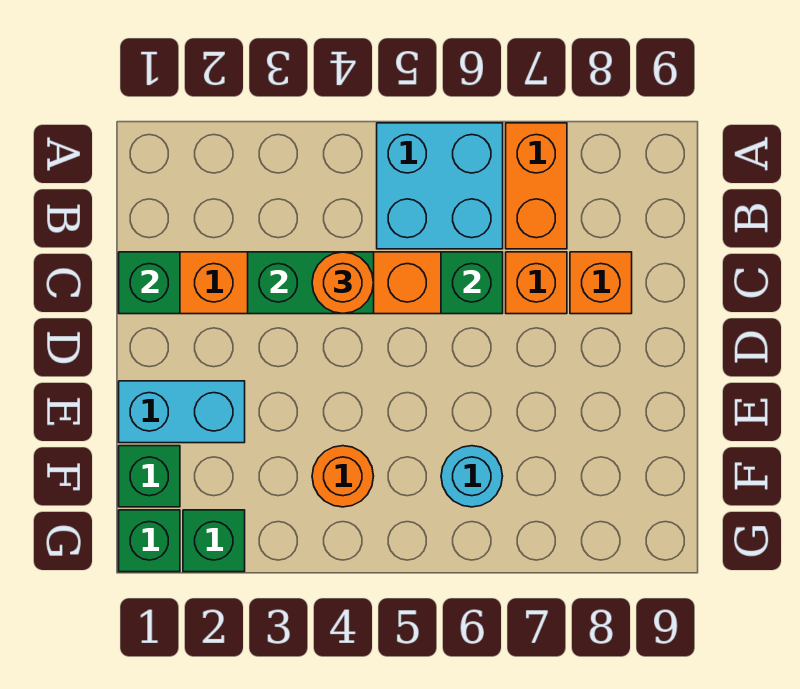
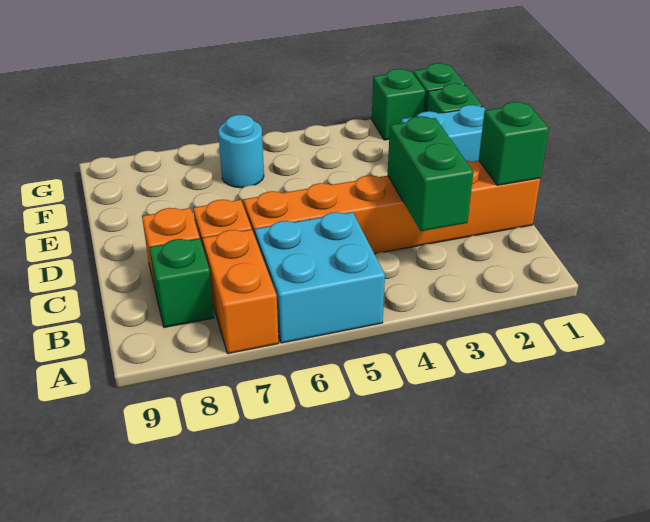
green brick C3:C4 level 2 -> green brick B3:C3 level 2
orange round brick C4 level 3 -> none
green brick C6 level 2 -> green brick B8 level 1
orange round brick F4 level 1 -> none

